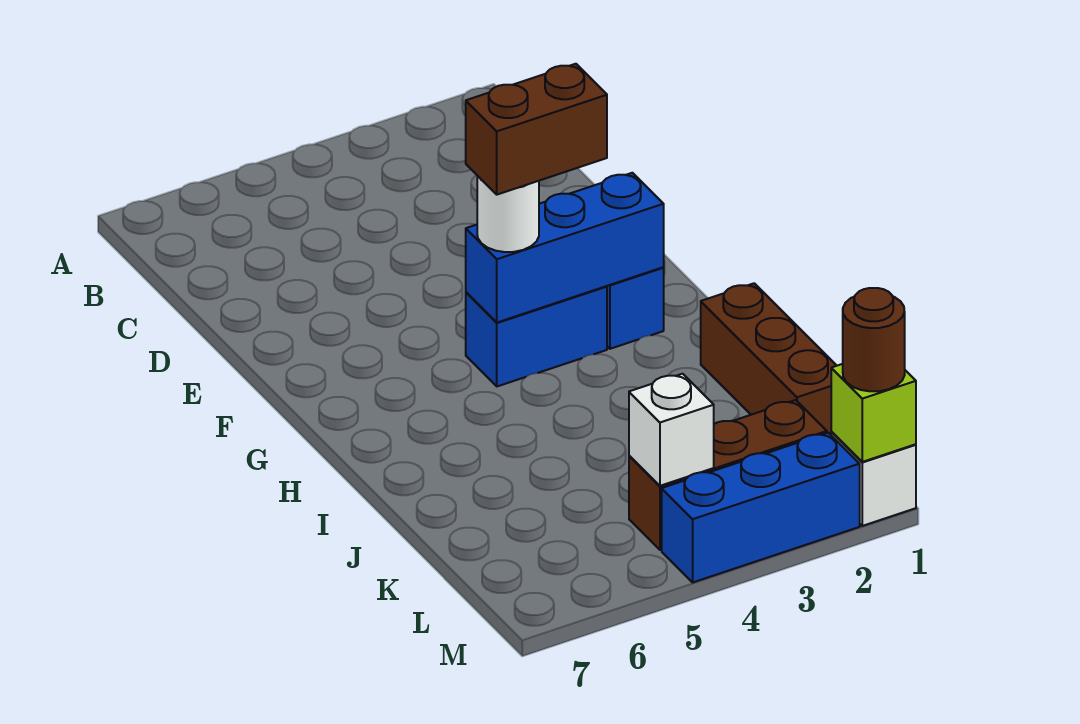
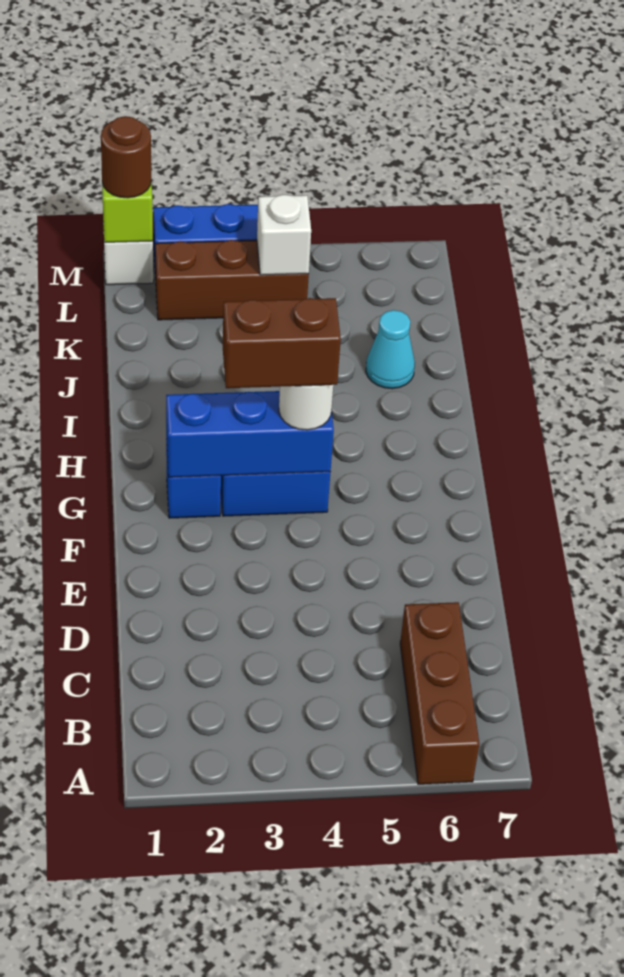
brown brick I1:K1 level 1 -> brown brick A6:C6 level 1
none -> cyan cone J6 level 1

